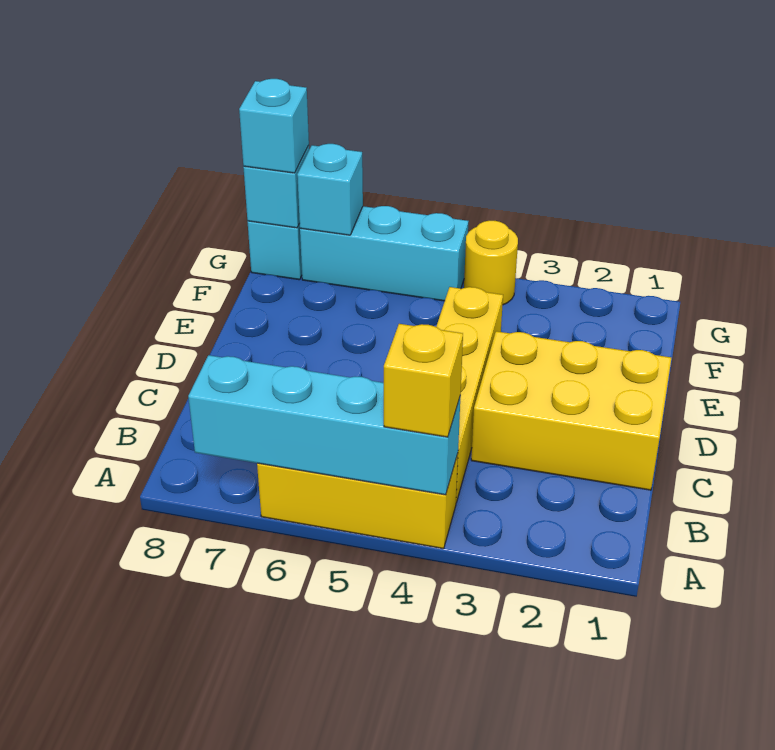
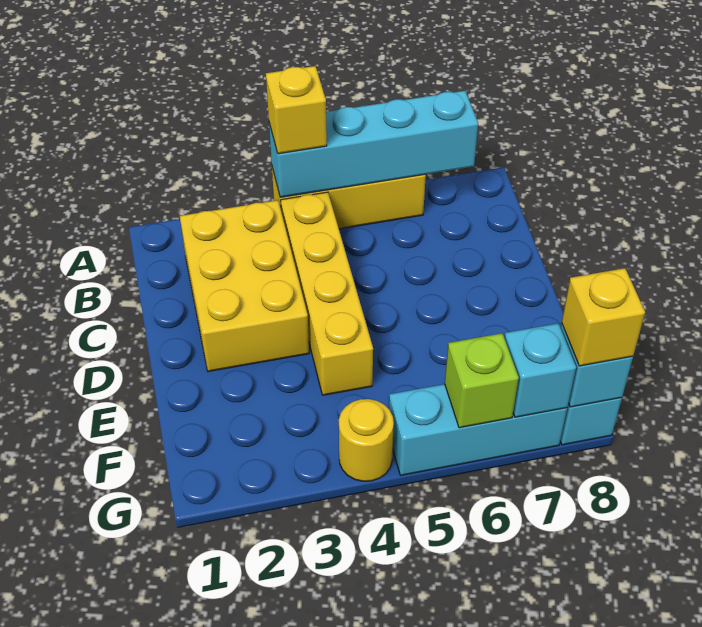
yellow brick C1:D3 level 1 -> yellow brick B2:D3 level 1
none -> lime brick G6 level 2
cyan brick G8 level 3 -> yellow brick G8 level 3

